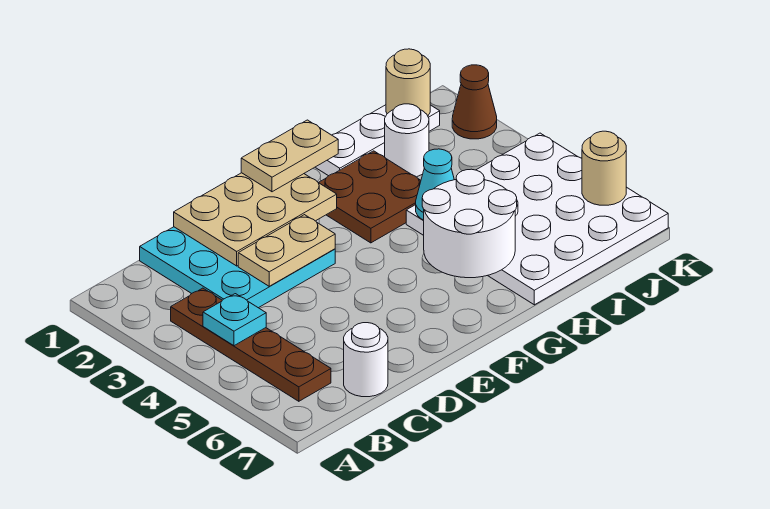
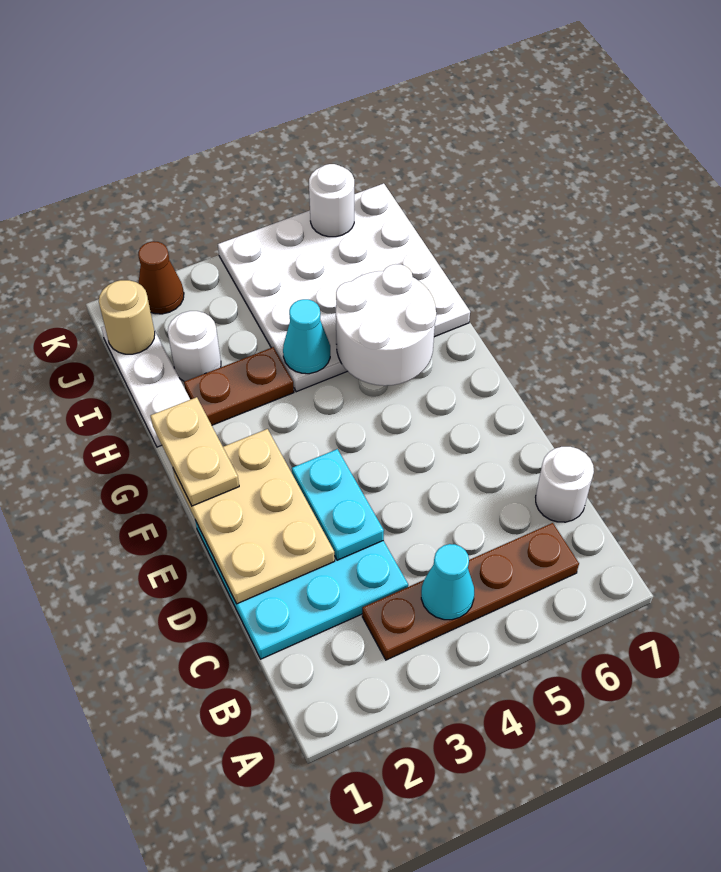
cyan plate B4 level 2 -> cyan cone B4 level 2
tan plate D3:E3 level 2 -> cyan plate D3:E3 level 2
brown plate G2:H3 level 1 -> brown plate H2:H3 level 1
tan round brick K6 level 2 -> white round brick K6 level 2

